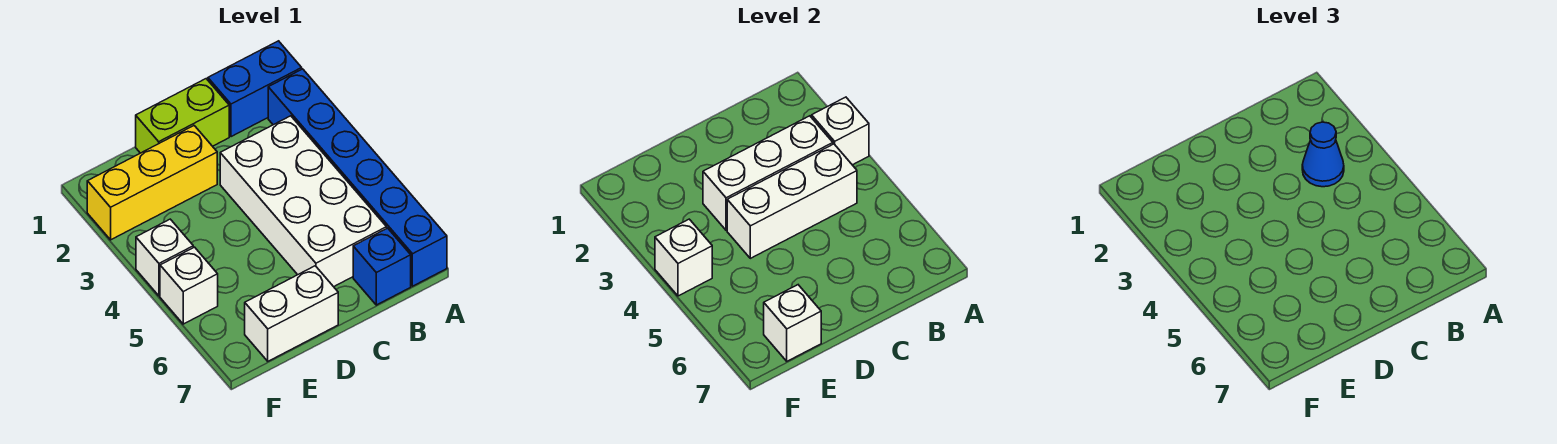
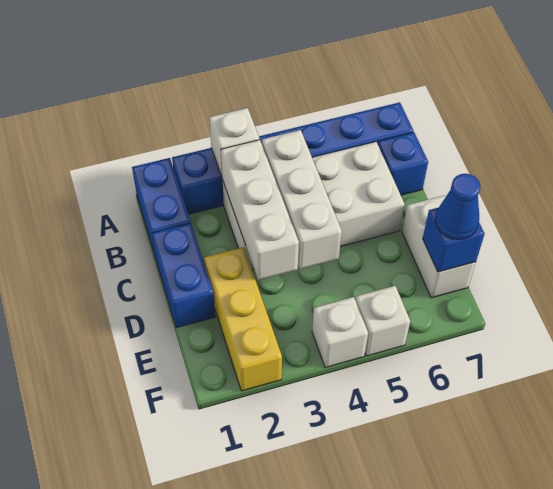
blue cone B3 level 3 -> blue cone E7 level 3
lime brick C1:D1 level 1 -> blue brick C1:D1 level 1
white brick E7 level 2 -> blue brick E7 level 2
white brick F4 level 2 -> none

